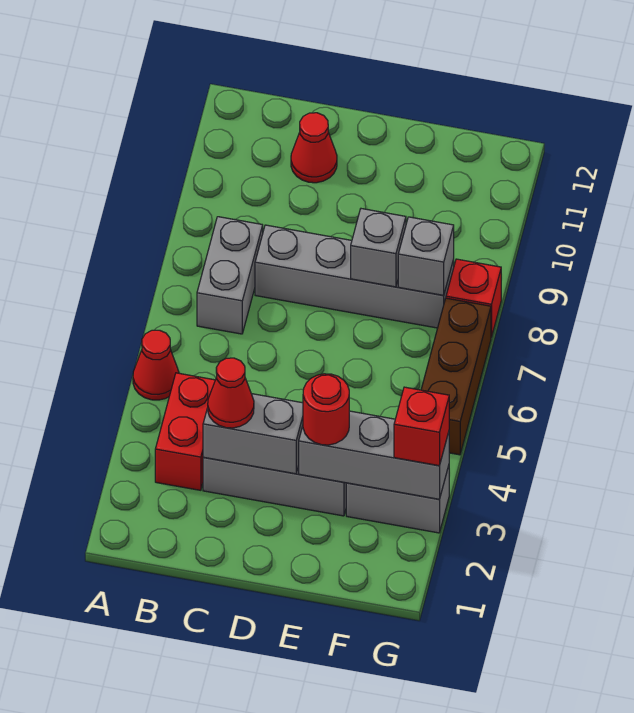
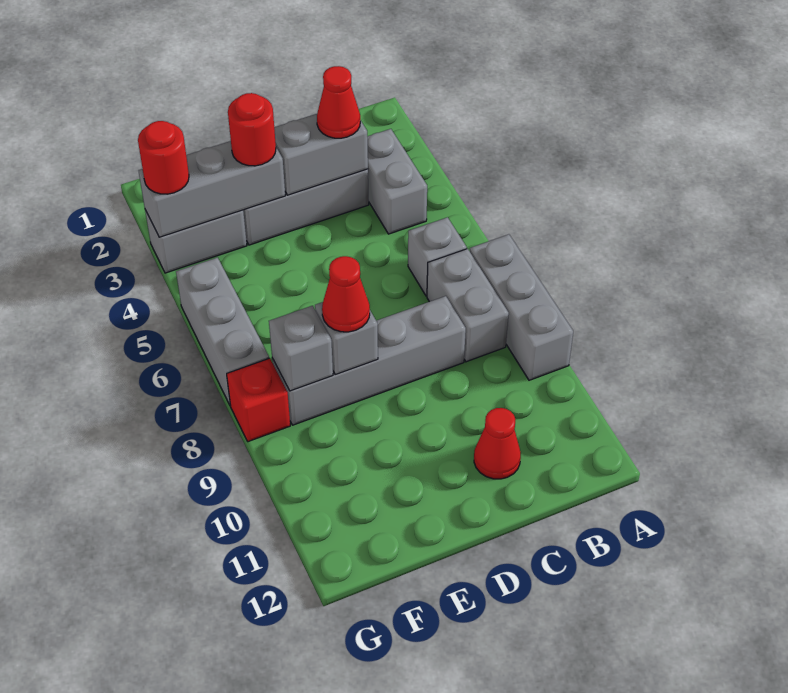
red cone A5 level 1 -> red cone E8 level 3
none -> grey brick A7:A9 level 1
red brick B3:B4 level 1 -> grey brick B3:B4 level 1
none -> grey brick B6 level 1
red brick G3 level 3 -> red round brick G3 level 3
brown brick G5:G7 level 1 -> grey brick G5:G7 level 1

